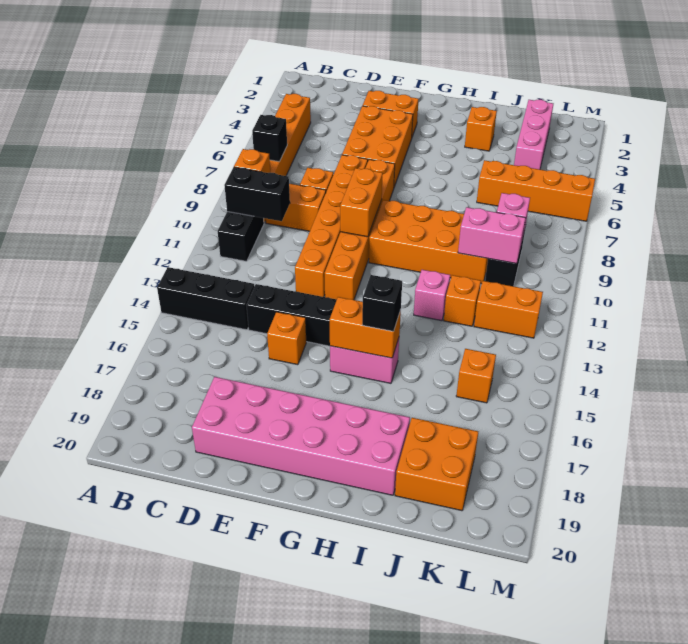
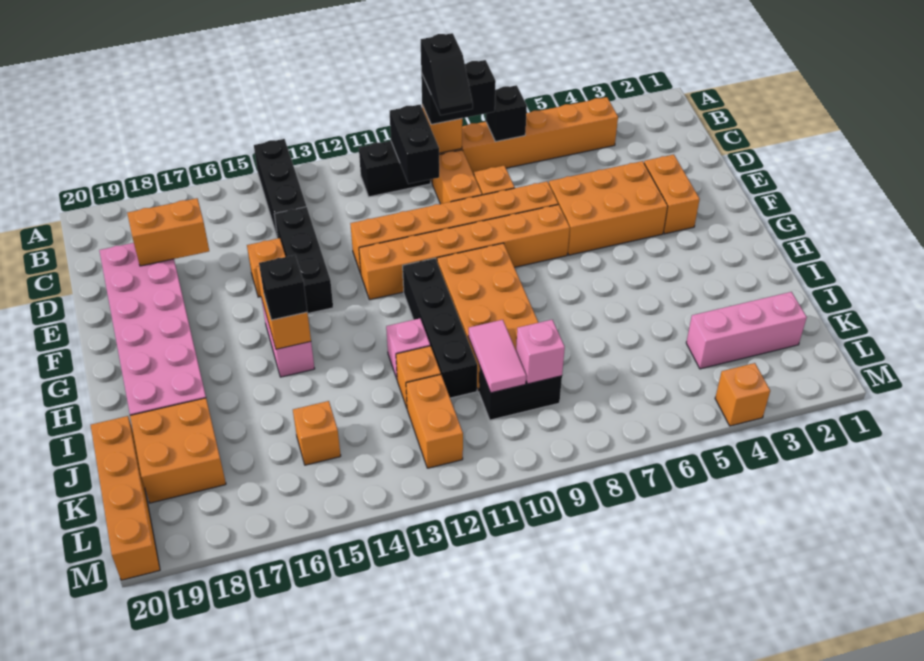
none -> black brick B8:B9 level 3
none -> black slope B9:C9 level 4 top B
orange brick F9:F10 level 2 -> orange brick D17:D18 level 2
none -> black brick G11:J11 level 1
orange brick I3 level 1 -> orange brick M4 level 1
orange brick J6:M6 level 1 -> orange brick J20:M20 level 1
pink brick J10:K10 level 2 -> pink tile J10:K10 level 2

